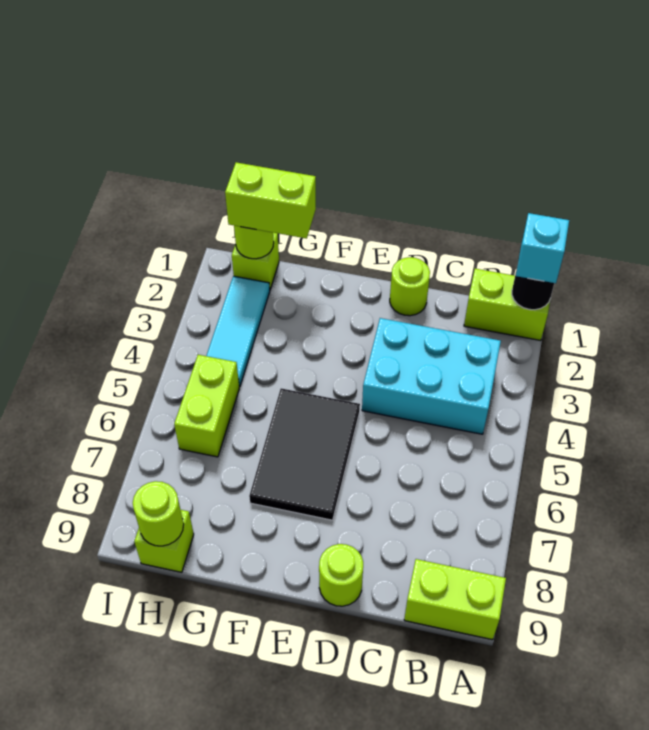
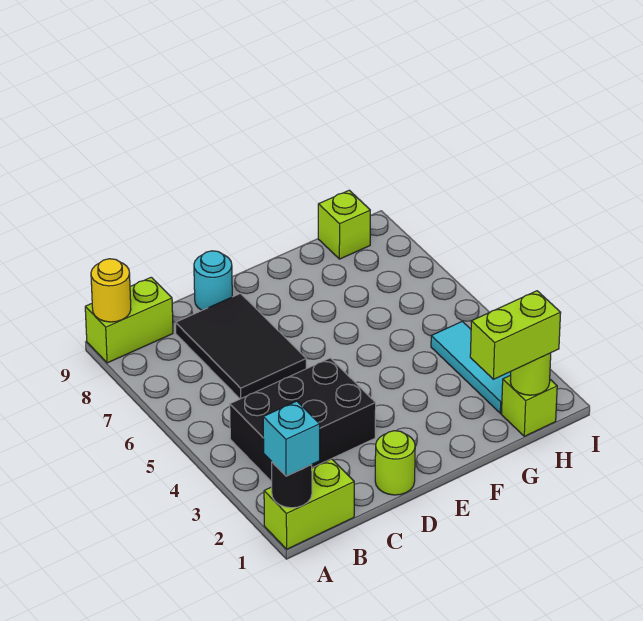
none -> yellow round brick A9 level 2
cyan brick B3:D4 level 1 -> black brick B3:D4 level 1
lime round brick D9 level 1 -> cyan round brick D9 level 1
black tile E5:F7 level 1 -> black tile C6:D8 level 1
lime brick H5:H6 level 1 -> none
lime round brick H9 level 2 -> none

